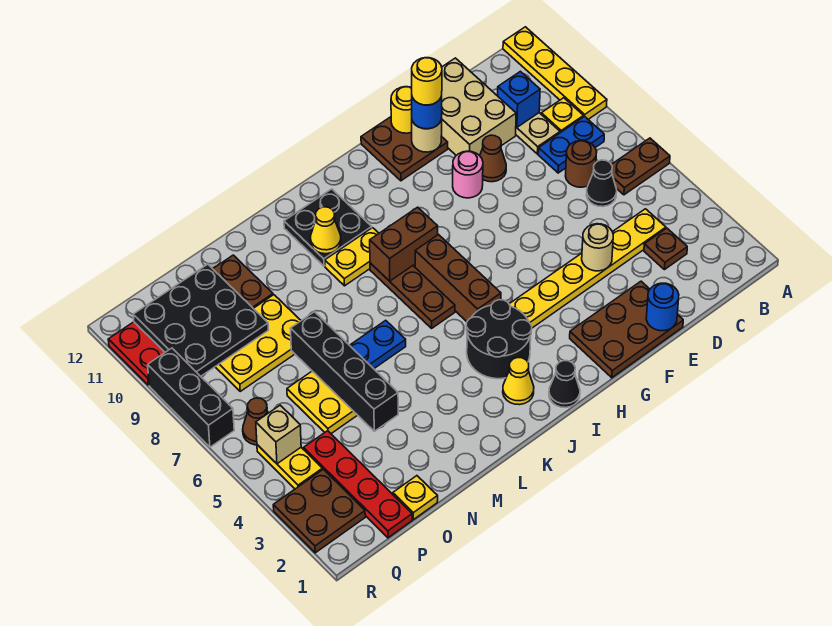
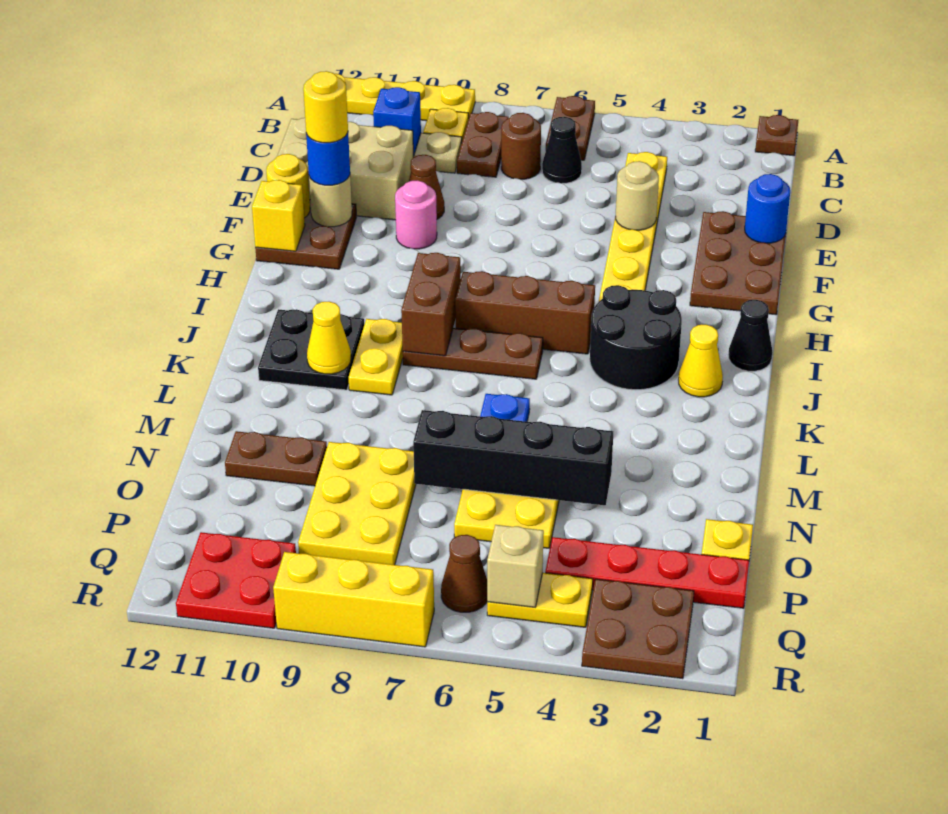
blue plate B8:C8 level 1 -> brown plate B8:C8 level 1
brown plate C3 level 1 -> brown plate A1 level 1
none -> yellow brick G12 level 2
black plate O9:Q11 level 2 -> none
black brick R7:R9 level 1 -> yellow brick R7:R9 level 1

